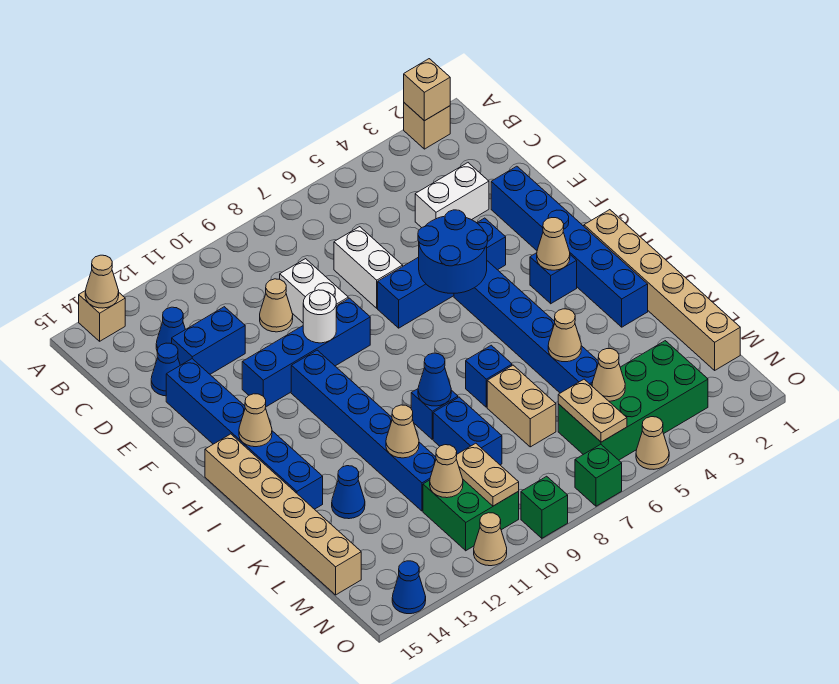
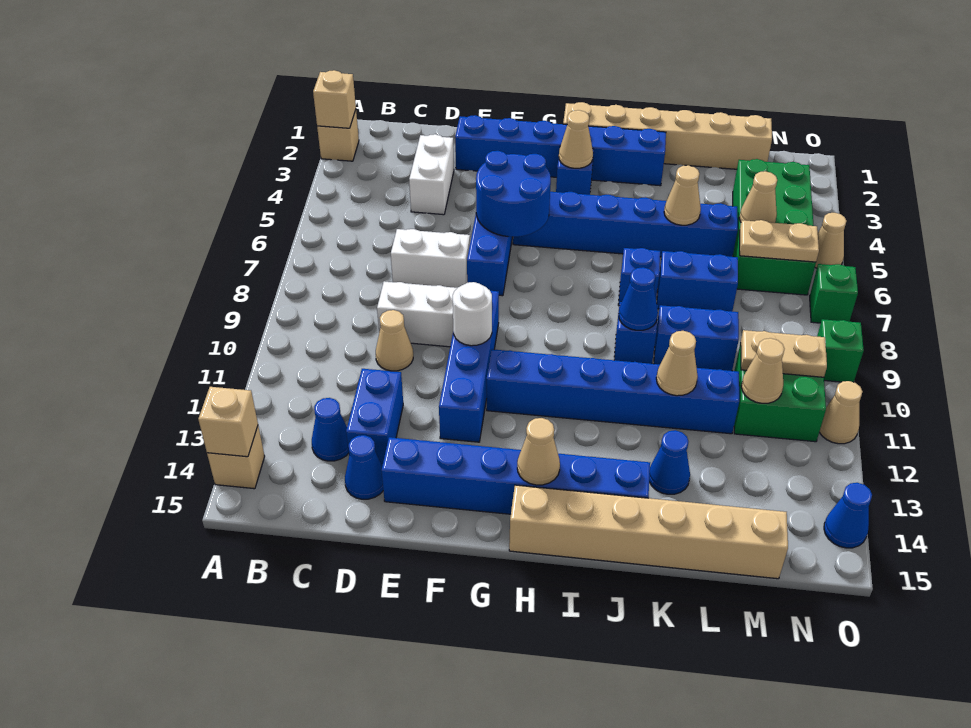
tan cone A14 level 2 -> tan brick A14 level 2
tan brick K7:L7 level 1 -> blue brick K7:L7 level 1

